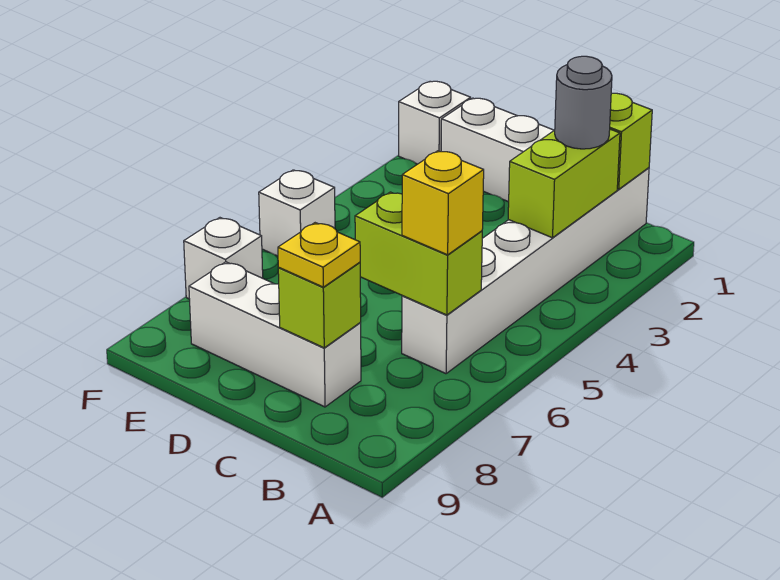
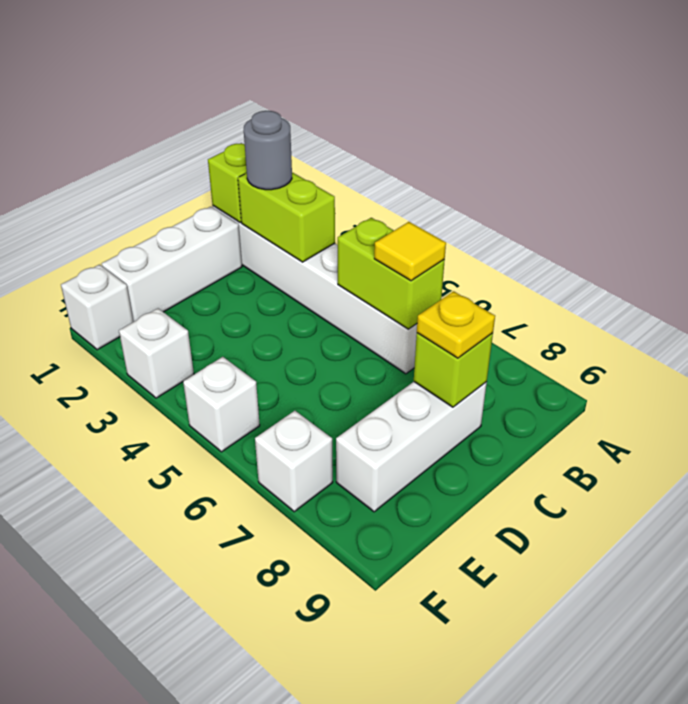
lime brick B6:C6 level 2 -> lime brick B5:B6 level 2
yellow brick B6 level 3 -> yellow tile B6 level 3
none -> white brick F3 level 1

